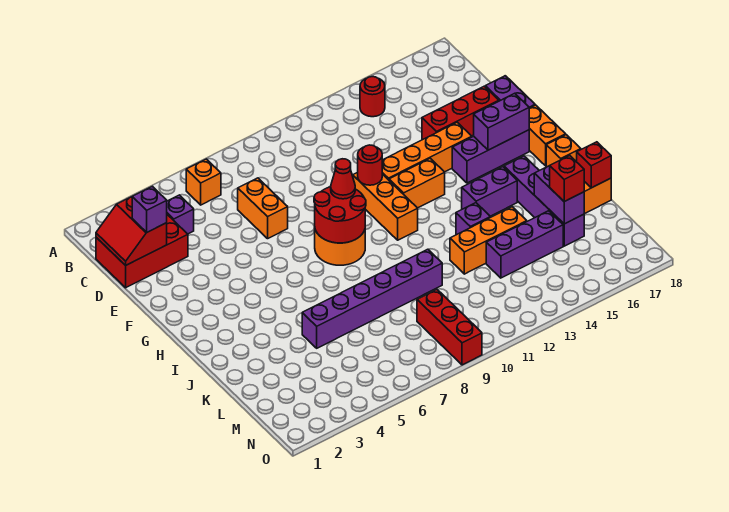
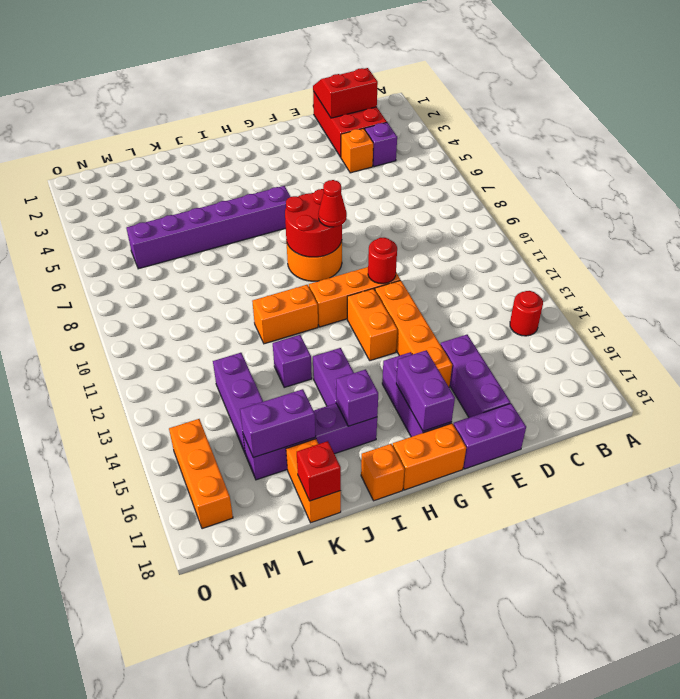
orange brick B6 level 1 -> orange brick D4 level 1
purple brick D2 level 3 -> purple brick I16 level 2
orange brick D7:E7 level 1 -> orange brick I11:J11 level 1
red brick E15:E17 level 1 -> purple brick E15:E17 level 1
purple brick K5:K10 level 1 -> purple brick H6:M6 level 1
orange brick K12:K14 level 1 -> orange brick N15:N17 level 1
red brick L16 level 3 -> none
red brick M9:O9 level 1 -> none

